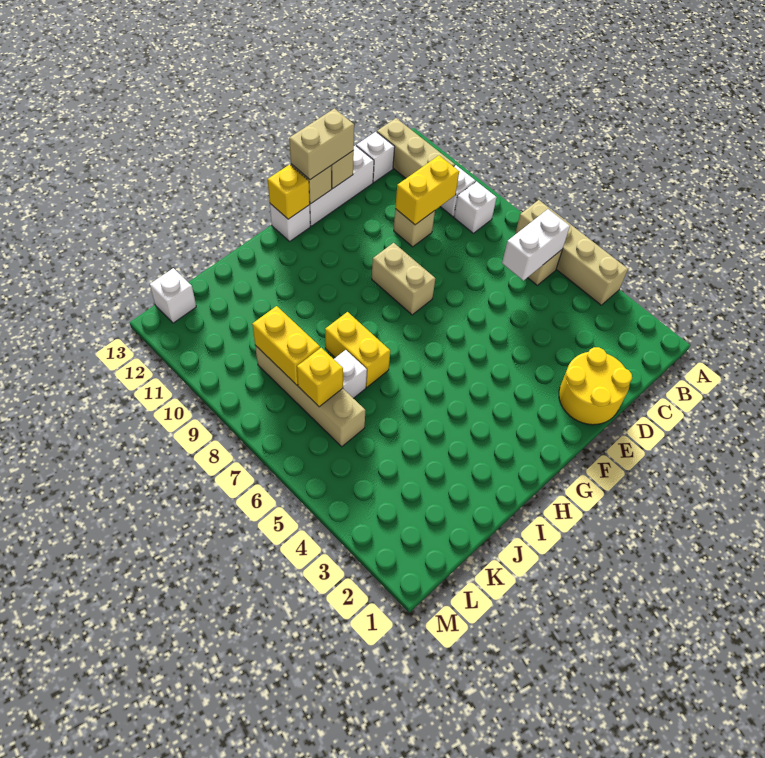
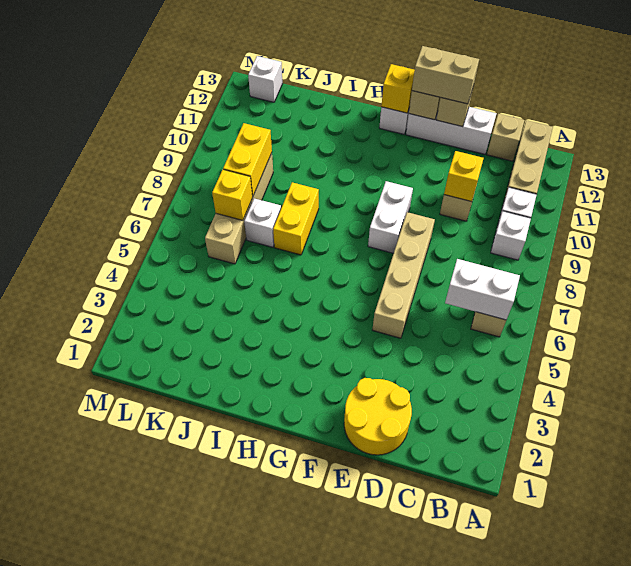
tan brick A4:A7 level 1 -> tan brick E5:E8 level 1
yellow brick C10:D10 level 2 -> yellow brick D10 level 2
white brick C13 level 1 -> tan brick C13 level 1
tan brick F8:F9 level 1 -> white brick F8:F9 level 1

